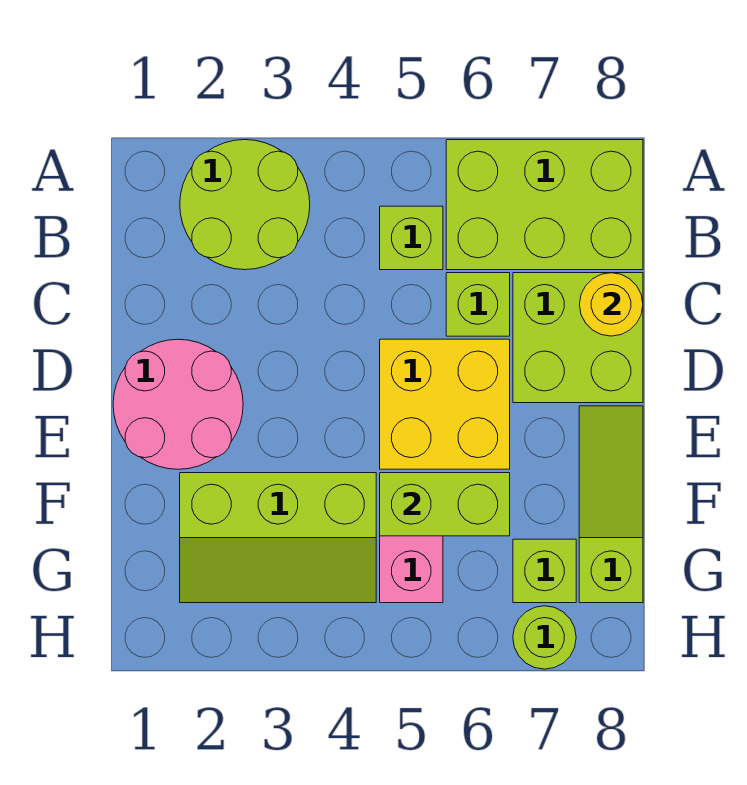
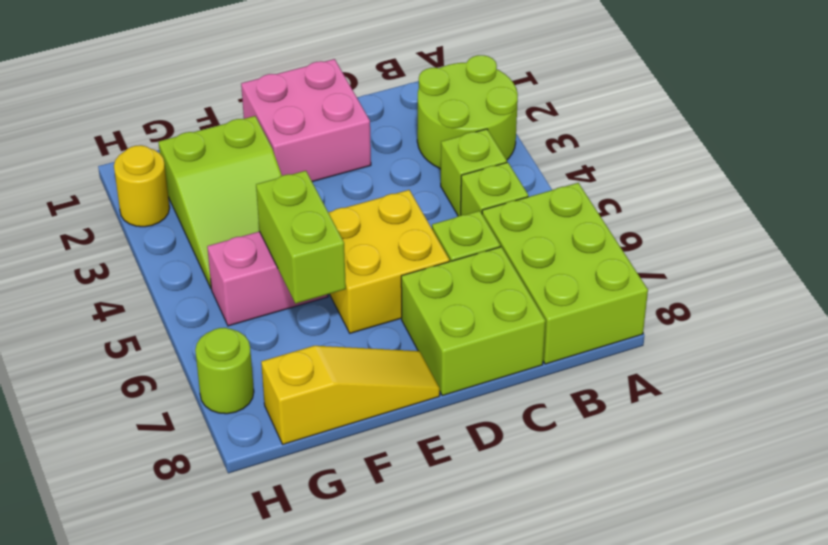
yellow round brick C8 level 2 -> yellow round brick H2 level 1
pink round brick D1:E2 level 1 -> pink brick D1:E2 level 1
lime slope E8:G8 level 1 top G -> yellow slope E8:G8 level 1 top G
lime slope F2:G4 level 1 top F -> lime slope F2:G4 level 1 top 2
lime brick G7 level 1 -> lime brick B4 level 1

